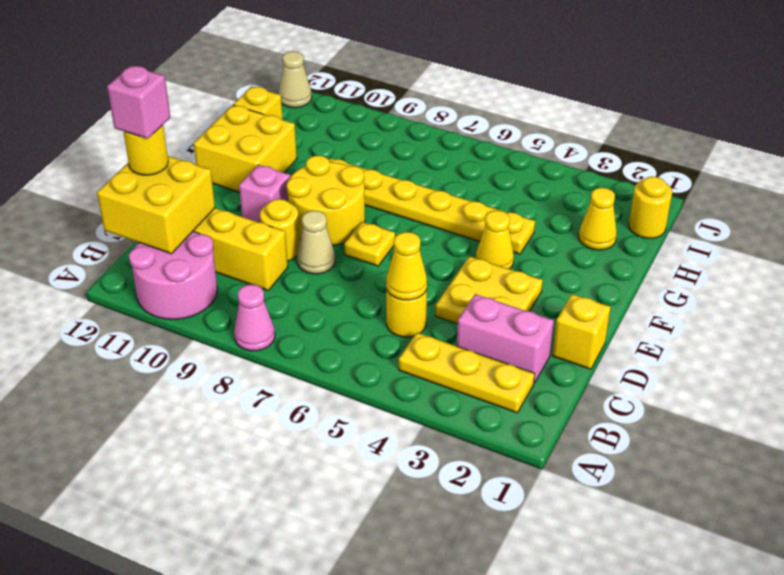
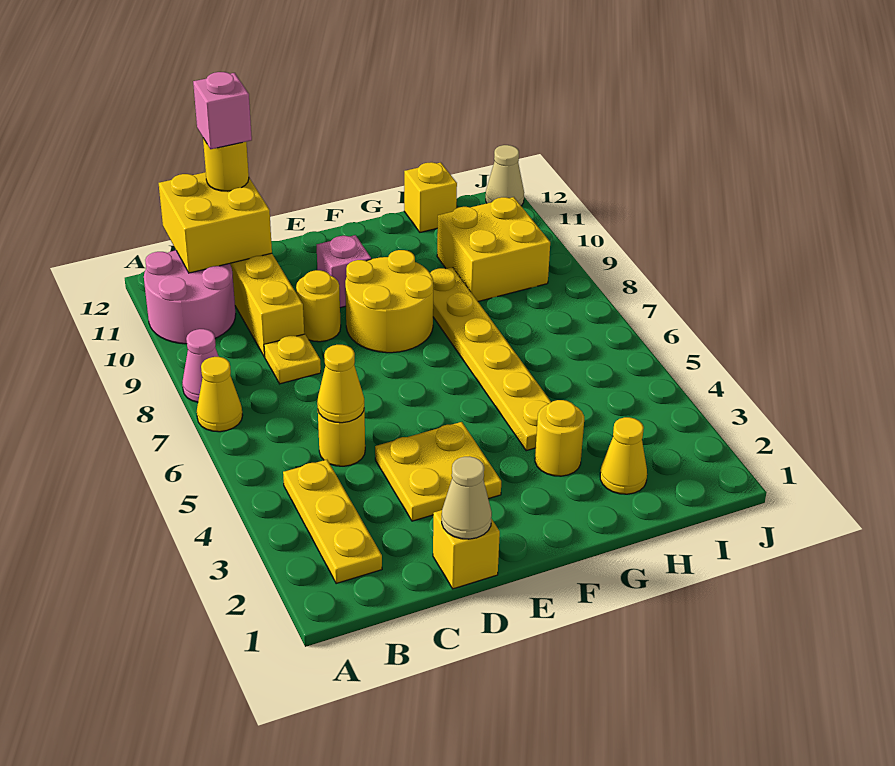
pink brick C2:C3 level 1 -> none
tan cone D8 level 1 -> tan cone D1 level 2
yellow plate E7 level 1 -> yellow plate C8 level 1
yellow cone F4 level 1 -> yellow cone A7 level 1
yellow brick F11:G12 level 1 -> yellow brick H9:I10 level 1
yellow round brick I1 level 1 -> yellow round brick G3 level 1

